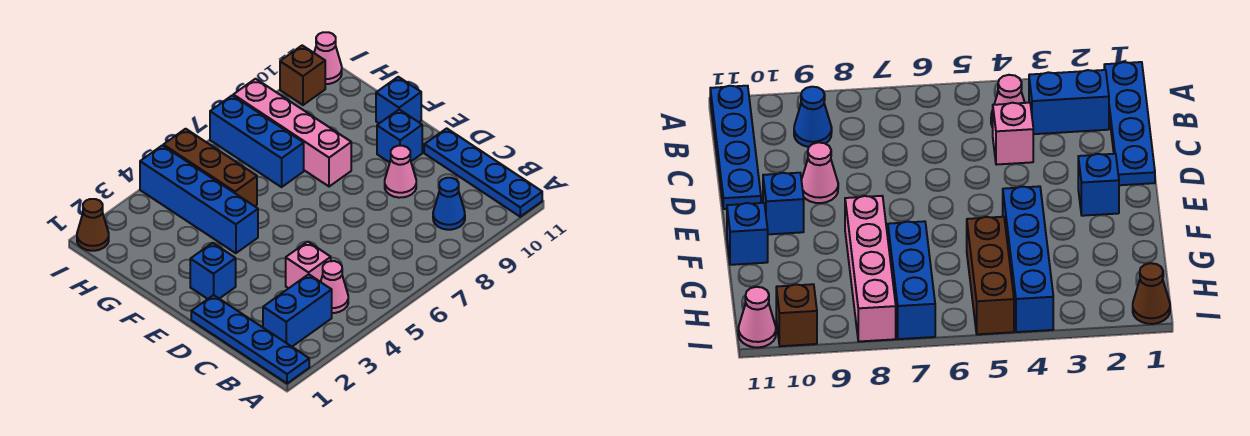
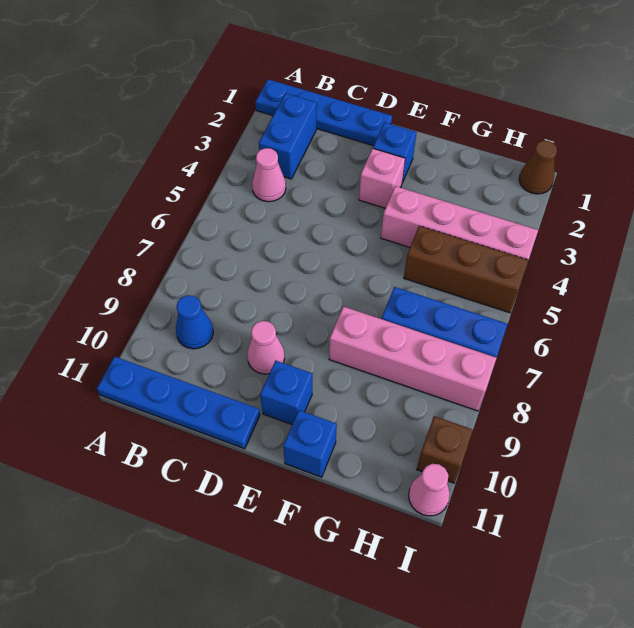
pink brick C4 level 1 -> pink brick E3 level 1
blue brick F4:I4 level 1 -> pink brick F4:I4 level 1

